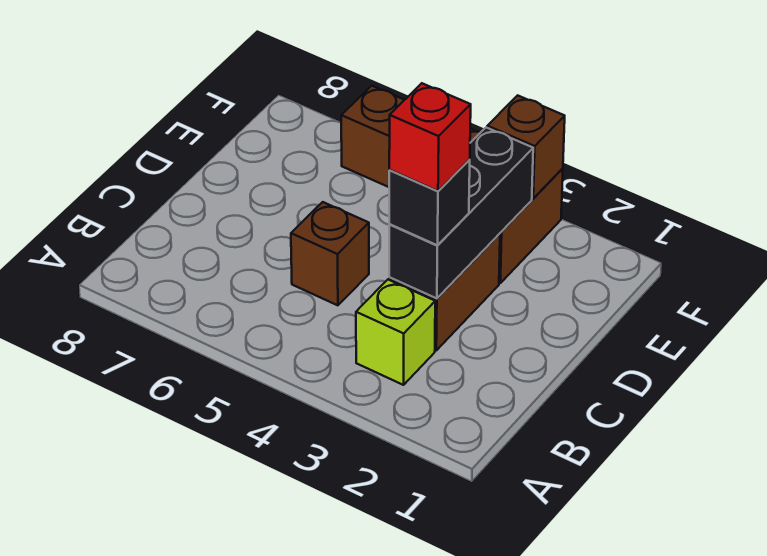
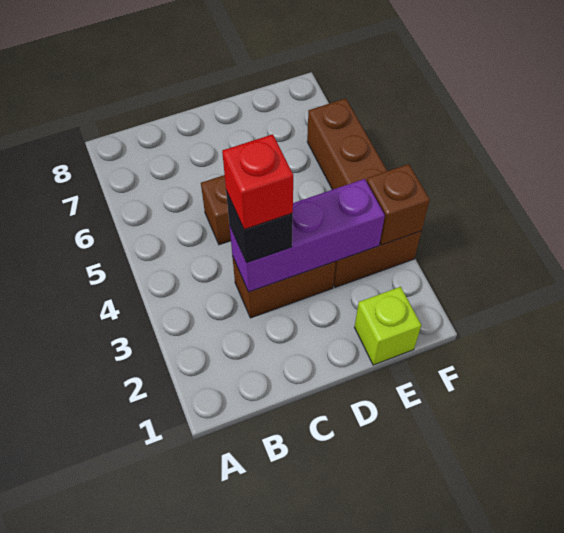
lime brick B3 level 1 -> lime brick E1 level 1
black brick C3:E3 level 2 -> purple brick C3:E3 level 2

